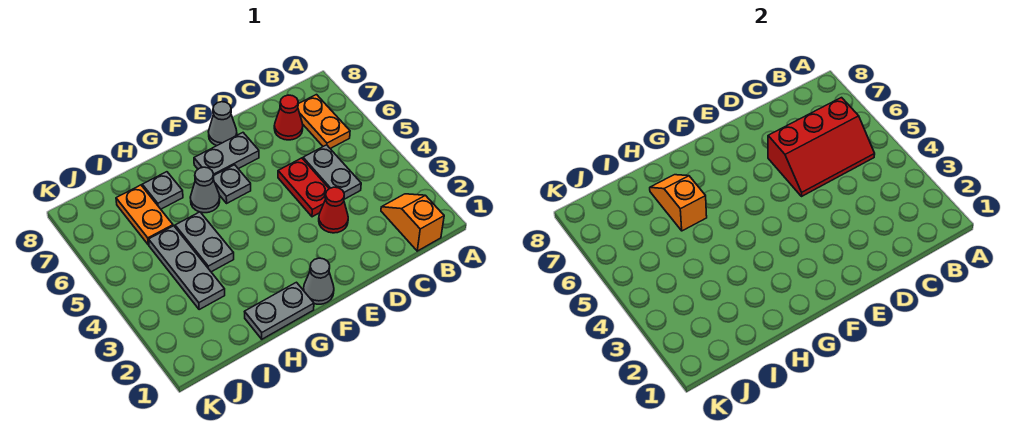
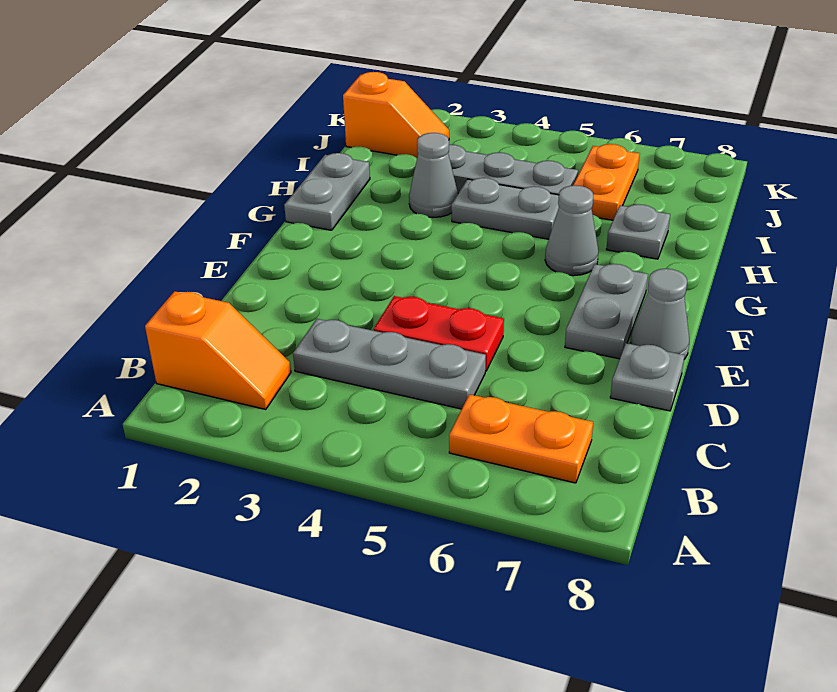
red slope B5:D6 level 2 top 6 -> none
grey plate C4:C5 level 1 -> grey plate C3:C5 level 1
red cone C7 level 1 -> none
red cone D3 level 1 -> none
grey cone F1 level 1 -> grey cone H3 level 1
grey plate F6 level 1 -> grey plate D8 level 1
orange slope H6:H7 level 2 top 6 -> orange slope J1:J2 level 1 top 1
orange plate I6:I7 level 1 -> orange plate I6:J6 level 1

